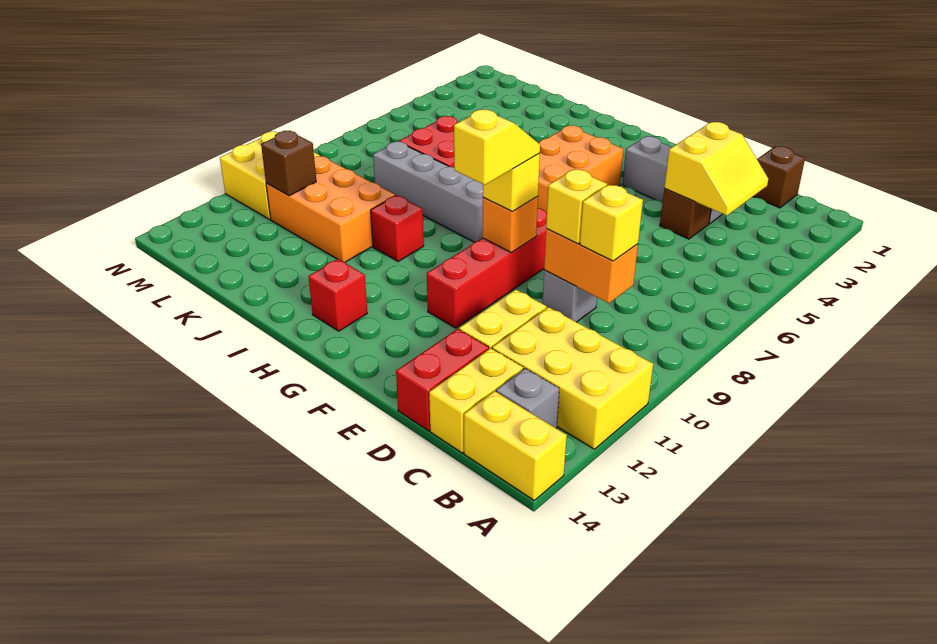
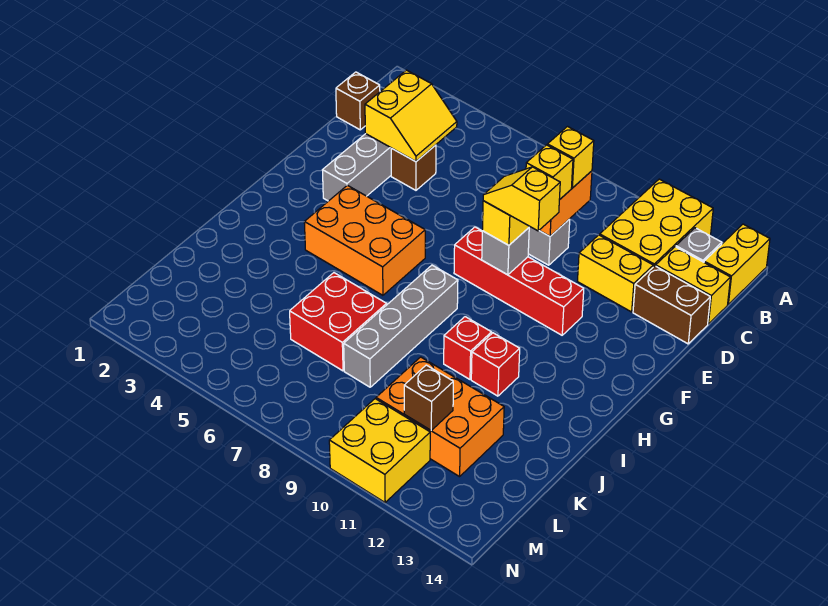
yellow slope C3:D4 level 2 top D -> yellow slope C3:D4 level 2 top 3
red brick D13:D14 level 1 -> brown brick D13:D14 level 1
orange brick F9 level 2 -> grey brick F9 level 2
red brick H13 level 1 -> red brick I11 level 1
orange brick J10:L11 level 1 -> orange brick K10:L12 level 1

